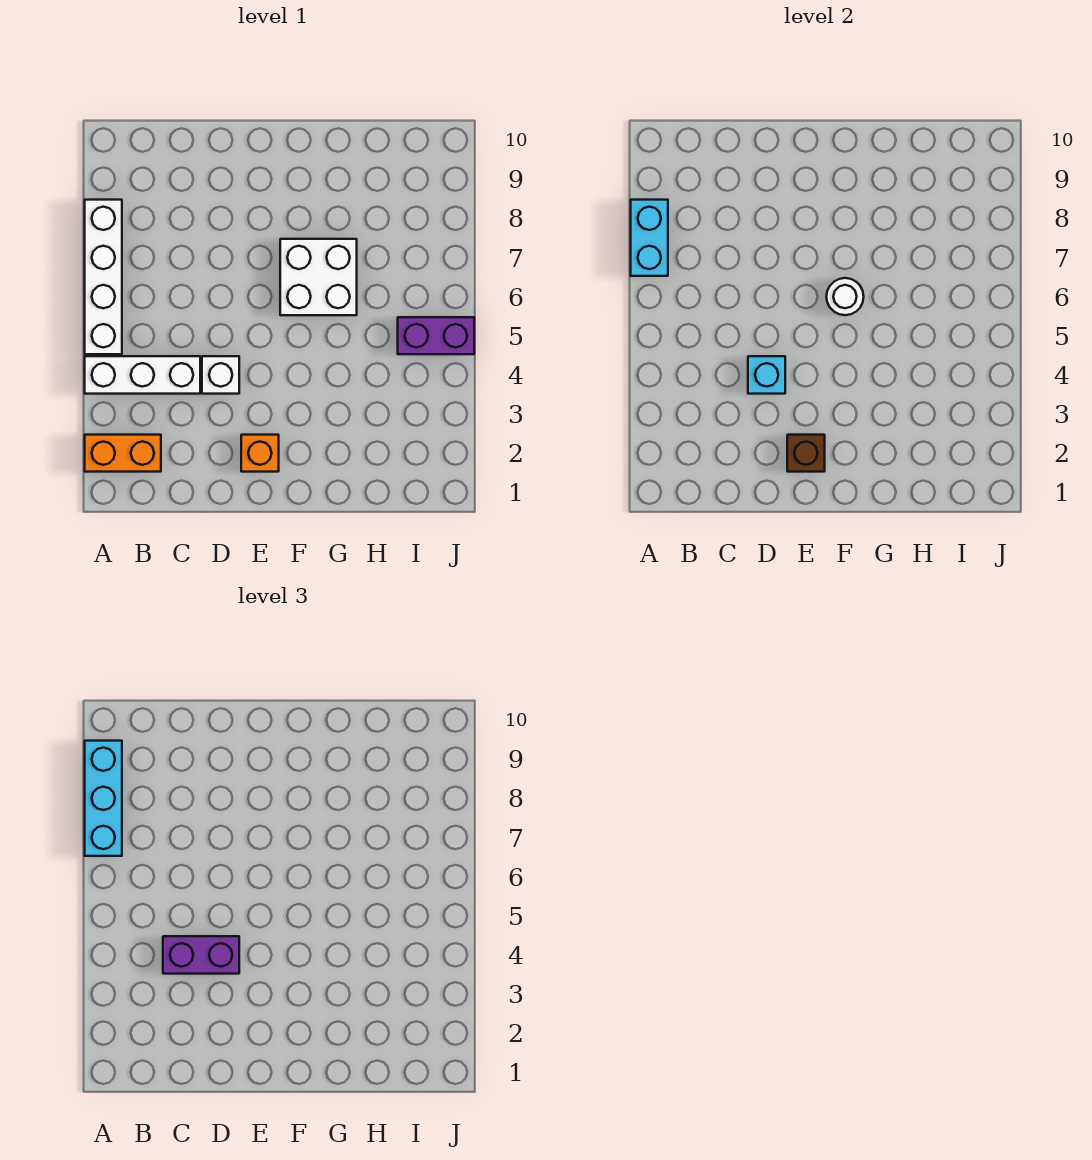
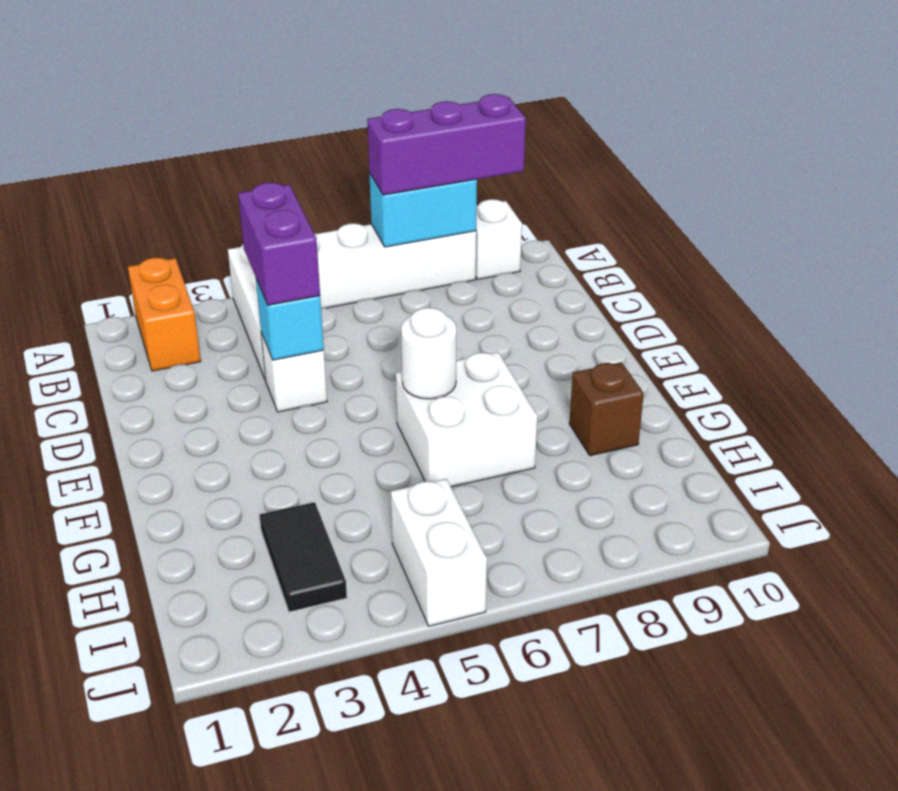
cyan brick A7:A9 level 3 -> purple brick A7:A9 level 3
none -> white brick A9 level 1
orange brick E2 level 1 -> none
brown brick E2 level 2 -> brown brick G9 level 1
none -> black tile H3:I3 level 1
purple brick I5:J5 level 1 -> white brick I5:J5 level 1

